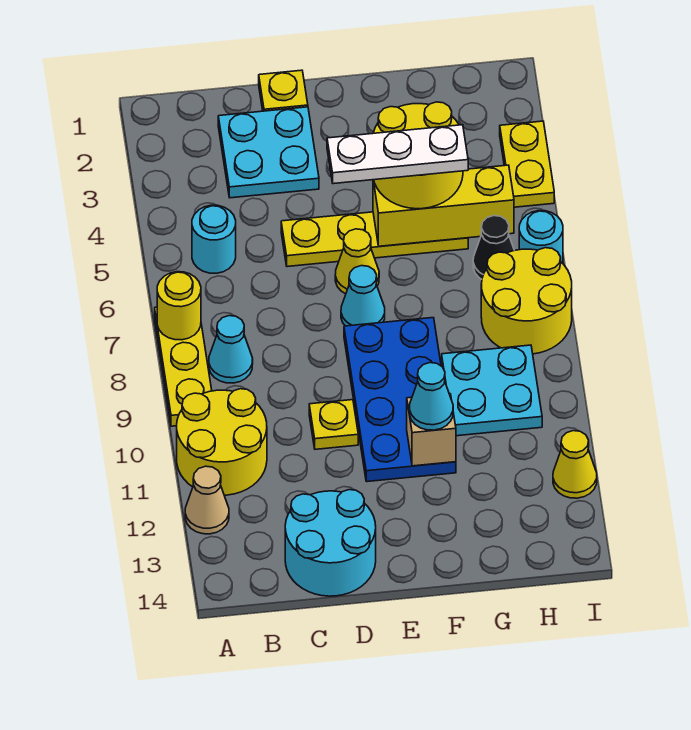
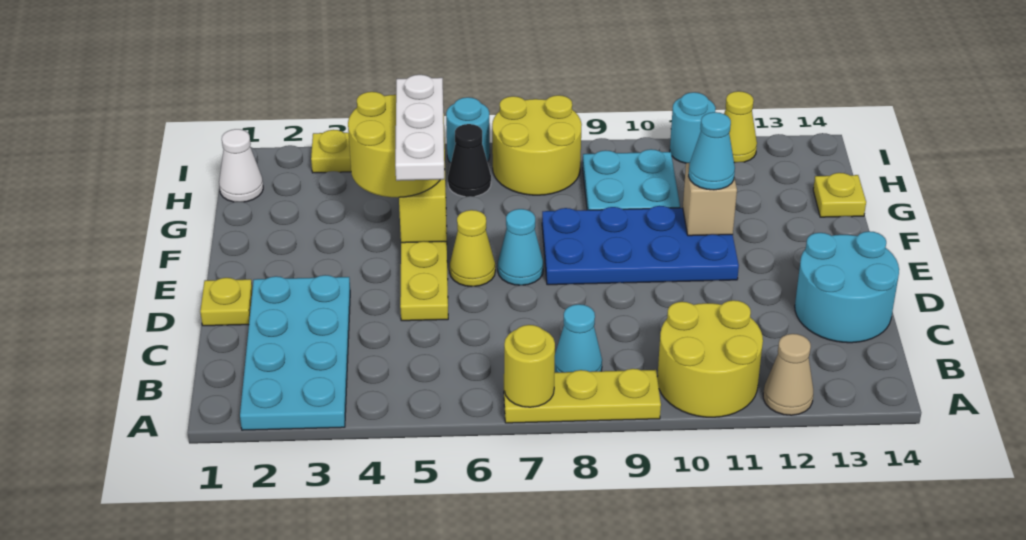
cyan round brick B5 level 1 -> cyan round brick I11 level 1
cyan plate C2:D3 level 1 -> cyan plate A2:D3 level 1
yellow plate D10 level 1 -> yellow plate G14 level 1
none -> white cone H1 level 1

